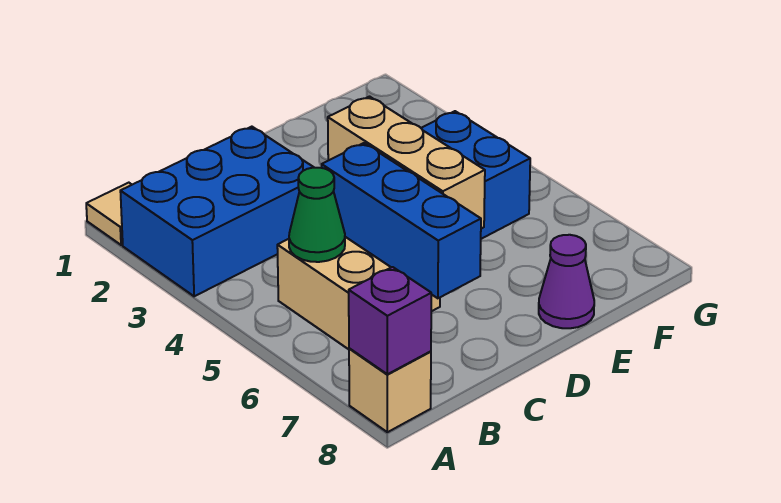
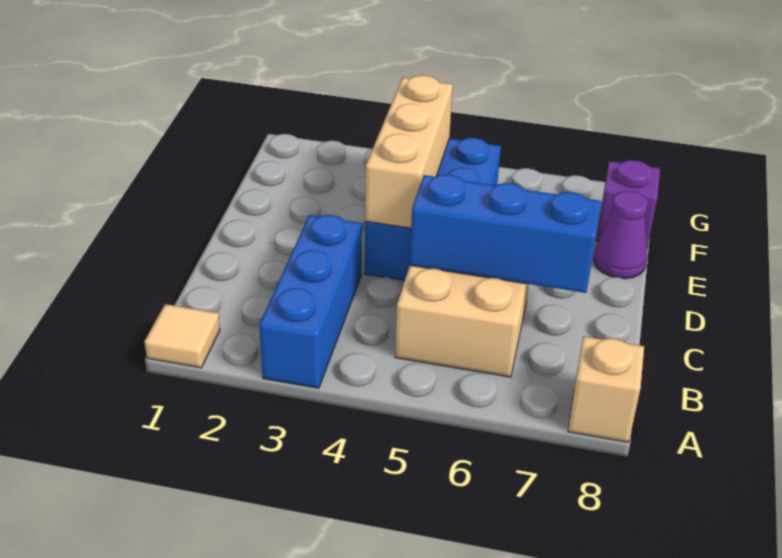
blue brick A2:C3 level 1 -> blue brick A3:C3 level 1
purple brick A8 level 2 -> purple brick F8 level 1
green cone B5 level 2 -> none
tan brick D4:D6 level 2 -> tan brick D4:F4 level 2

